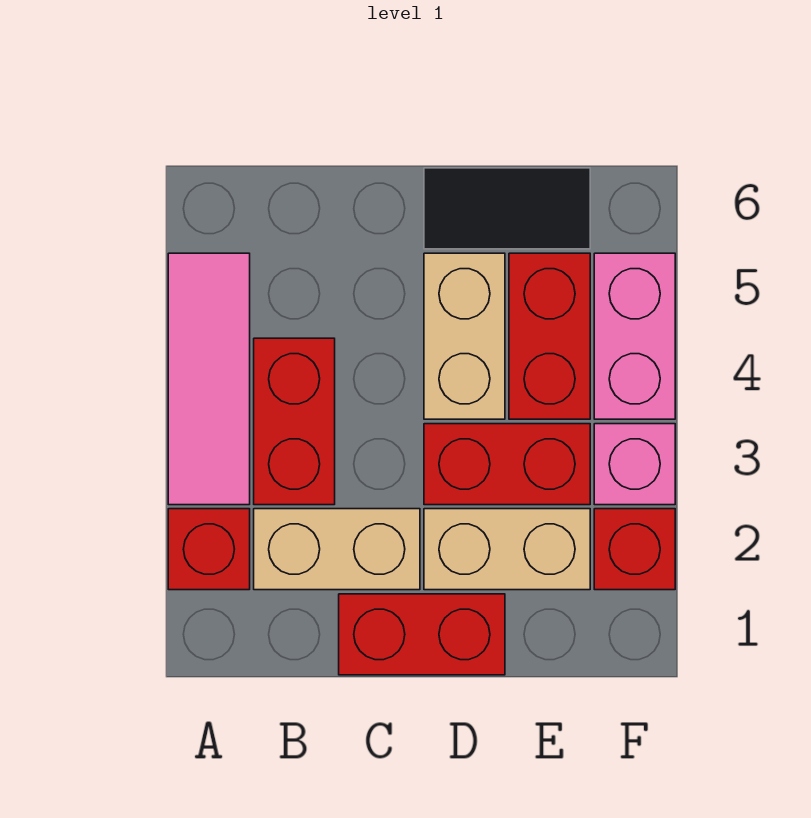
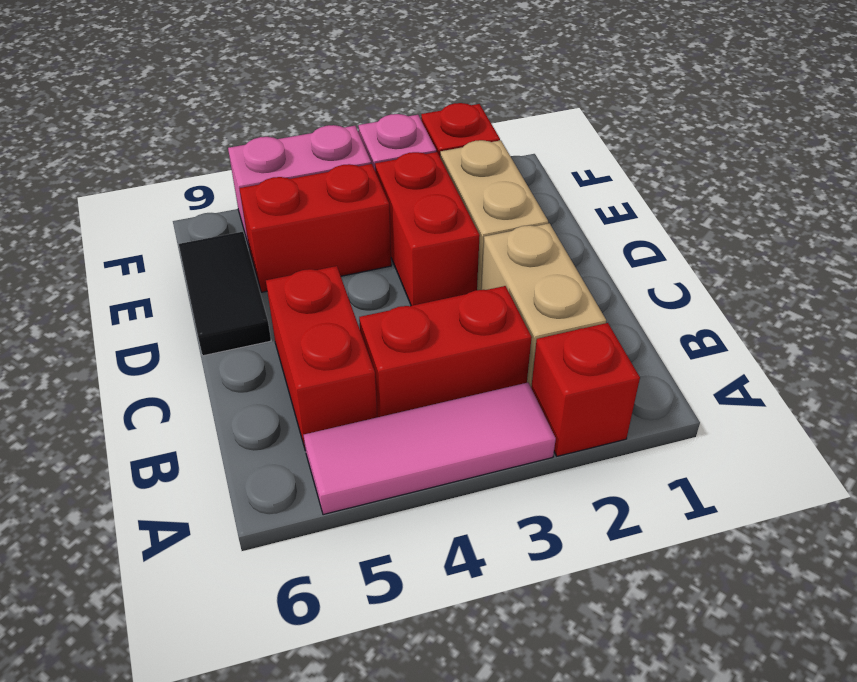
red brick C1:D1 level 1 -> red brick B5:C5 level 1
tan brick D4:D5 level 1 -> none

